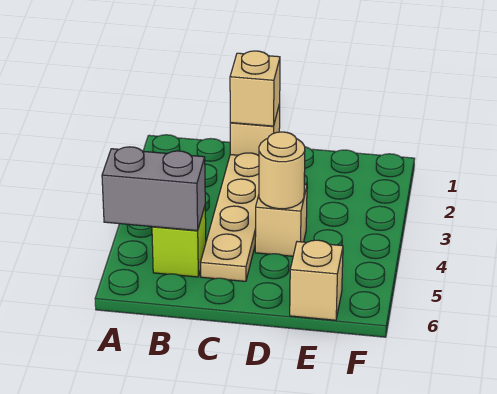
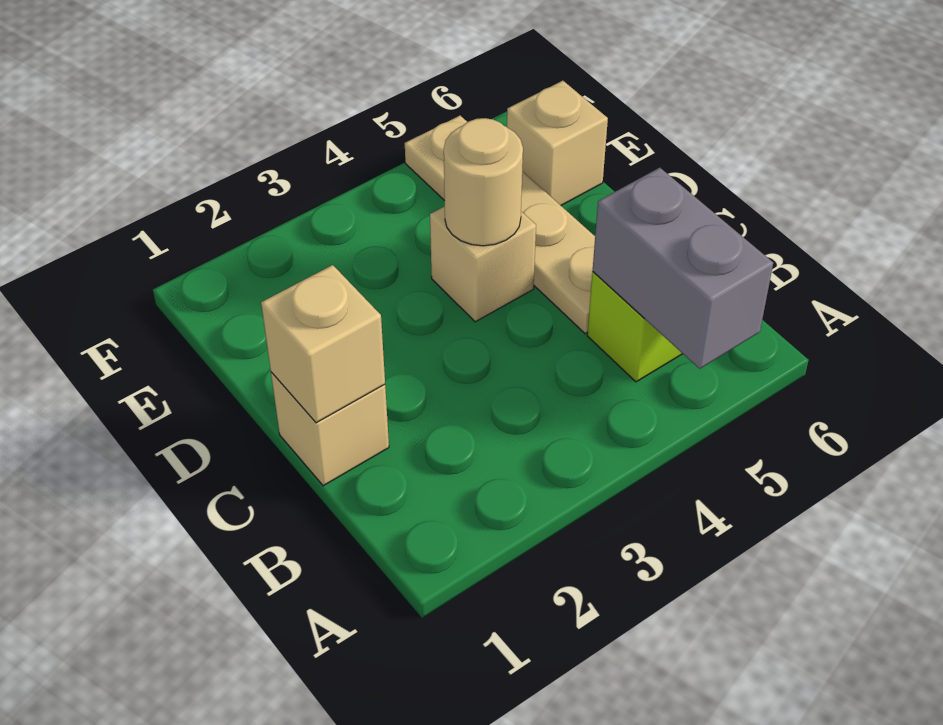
tan plate C2:C5 level 1 -> tan plate C5:F5 level 1

